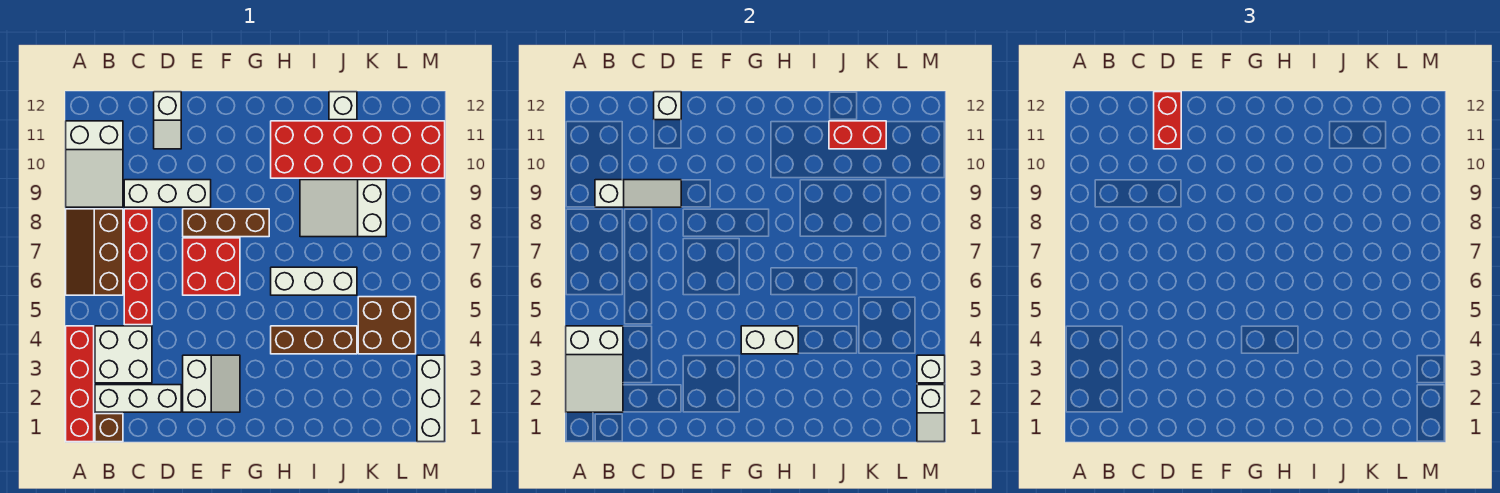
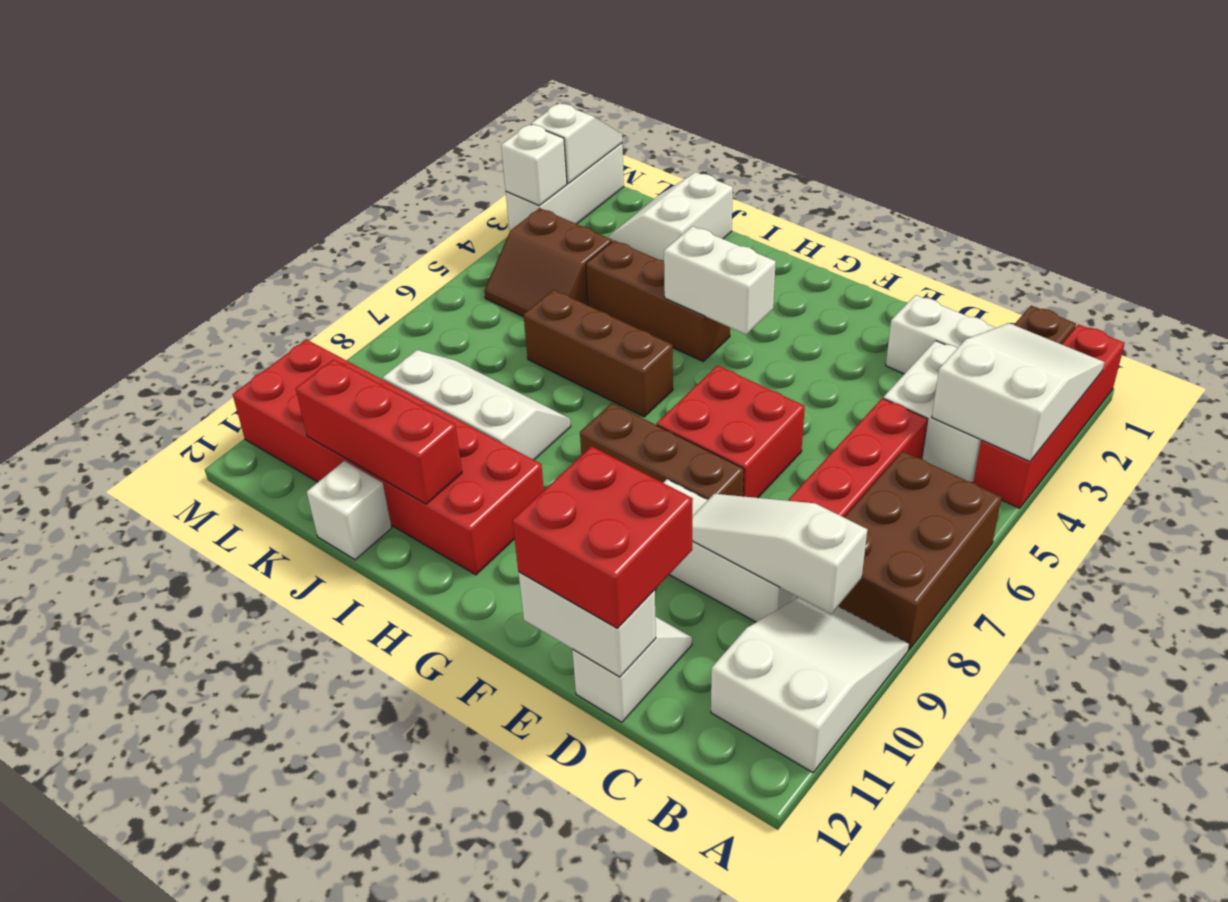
brown slope A6:B8 level 1 top B -> brown brick A6:B8 level 1
red brick D11:D12 level 3 -> red brick D11:E12 level 3
white brick D12 level 2 -> white brick D12:E12 level 2
white slope E2:F3 level 1 top E -> white slope J1:K2 level 1 top J
white brick H6:J6 level 1 -> brown brick H6:J6 level 1
white slope I8:K9 level 1 top K -> white slope I8:K9 level 1 top 9
red brick J11:K11 level 2 -> red brick I11:K11 level 2
brown brick K4:L5 level 1 -> brown slope K4:L5 level 1 top 4

